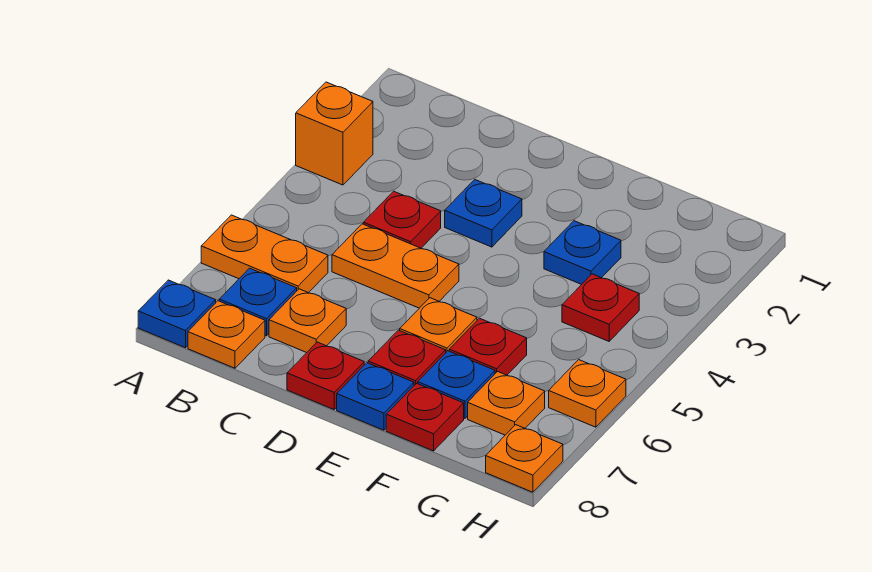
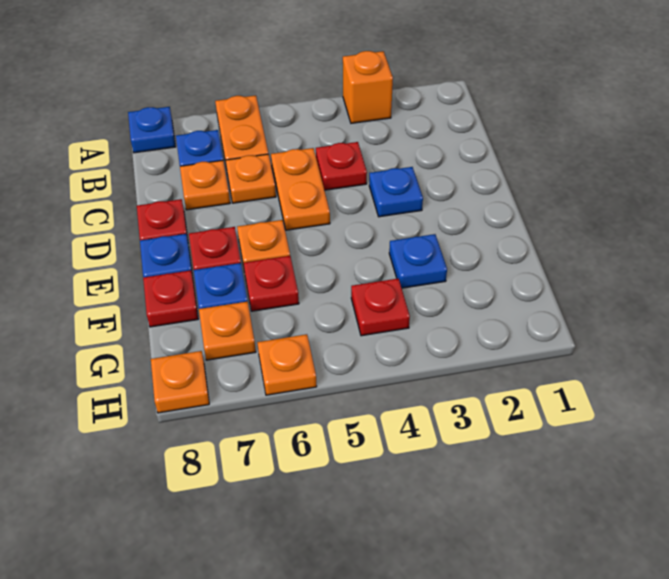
orange plate B8 level 1 -> orange plate C6 level 1

